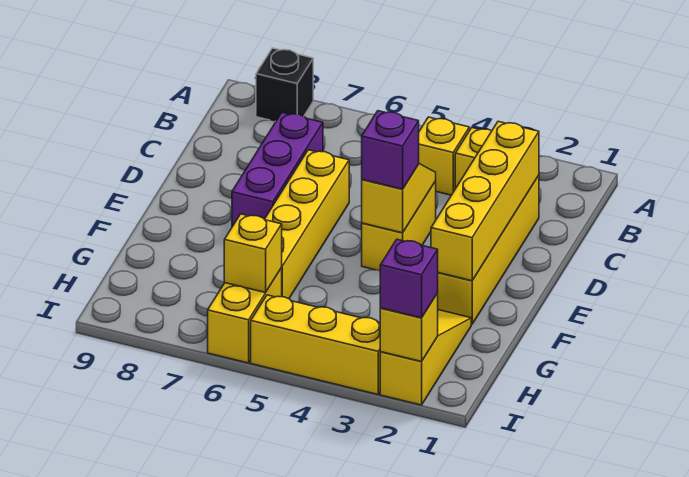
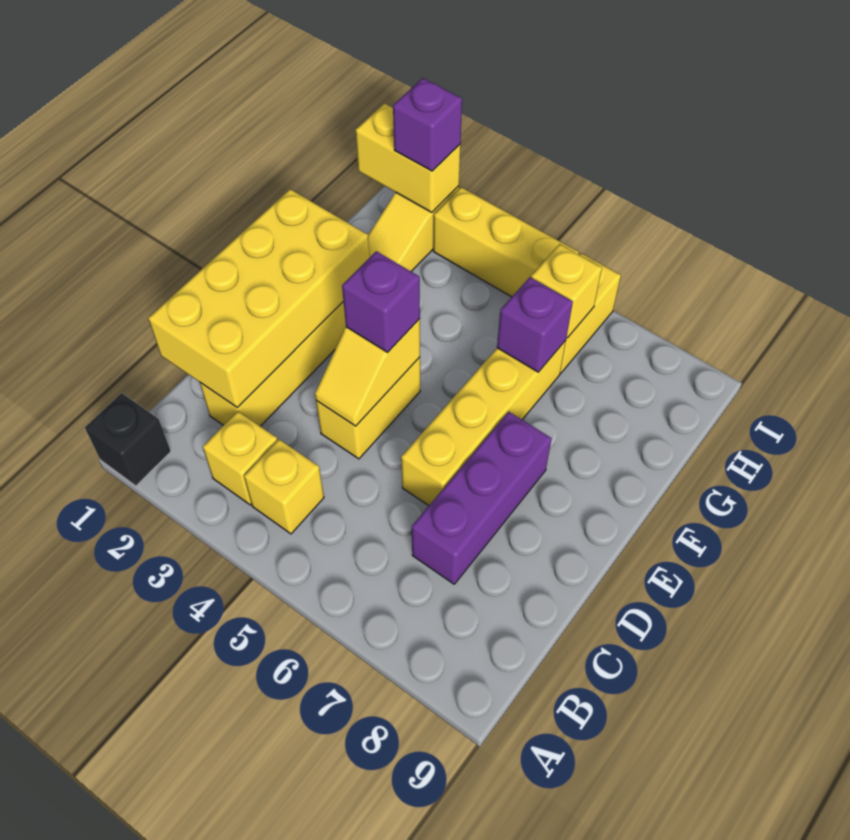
black brick A8 level 1 -> black brick A1 level 1
yellow brick C2:F2 level 2 -> yellow brick C1:F2 level 2
none -> purple brick G6 level 2
yellow brick I2 level 2 -> yellow brick I1:I2 level 2

